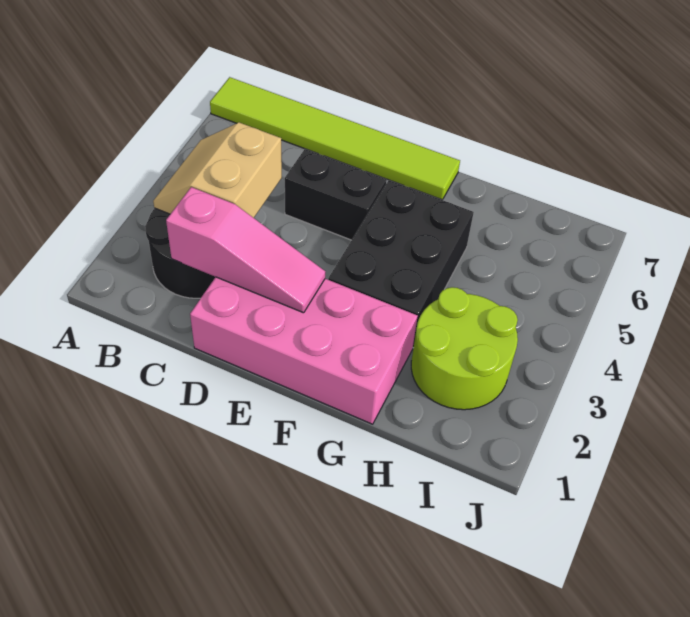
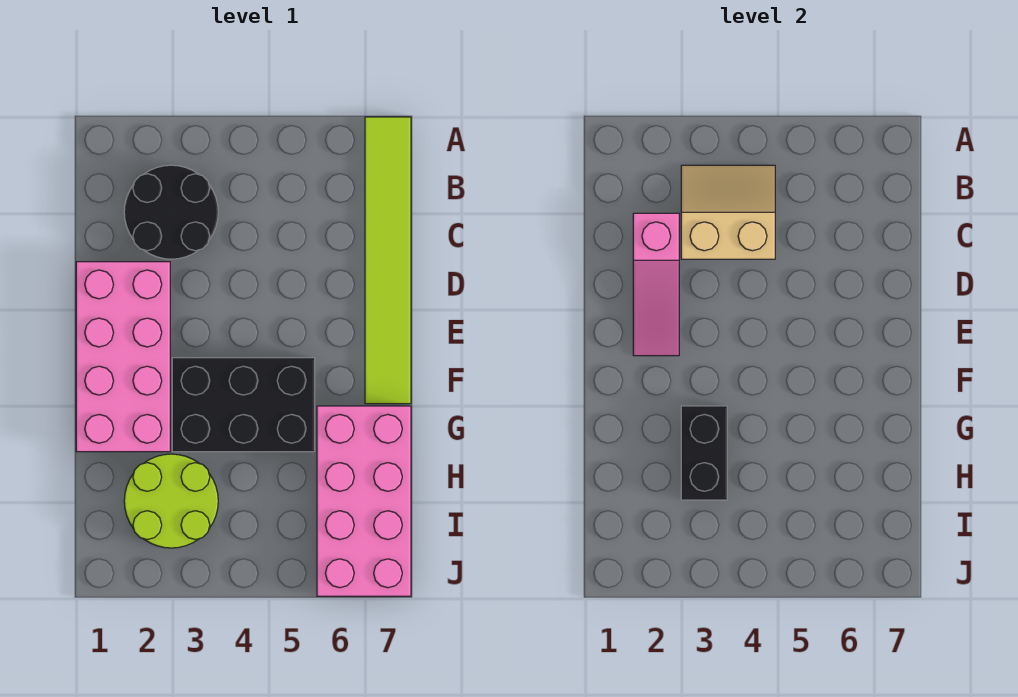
black brick D5:E5 level 1 -> black brick G3:H3 level 2
none -> pink brick G6:J7 level 1

